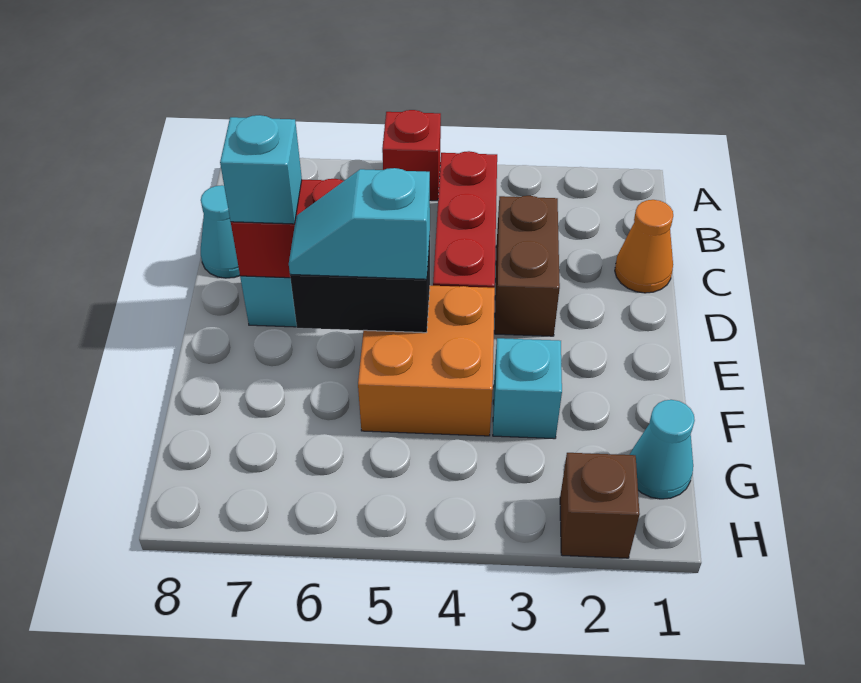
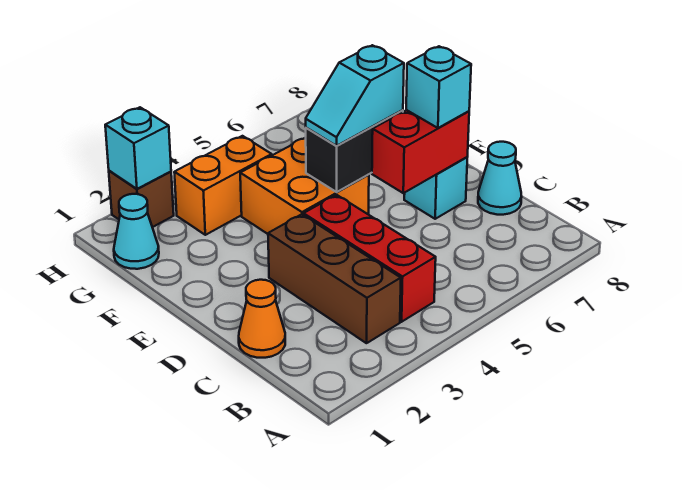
red brick A5 level 1 -> none
brown brick C3:D3 level 1 -> brown brick B3:D3 level 1
cyan slope E5:E6 level 3 top 5 -> cyan slope E5:E6 level 3 top 6
cyan brick F3 level 1 -> cyan brick H2 level 2
none -> orange brick G3:G4 level 1

